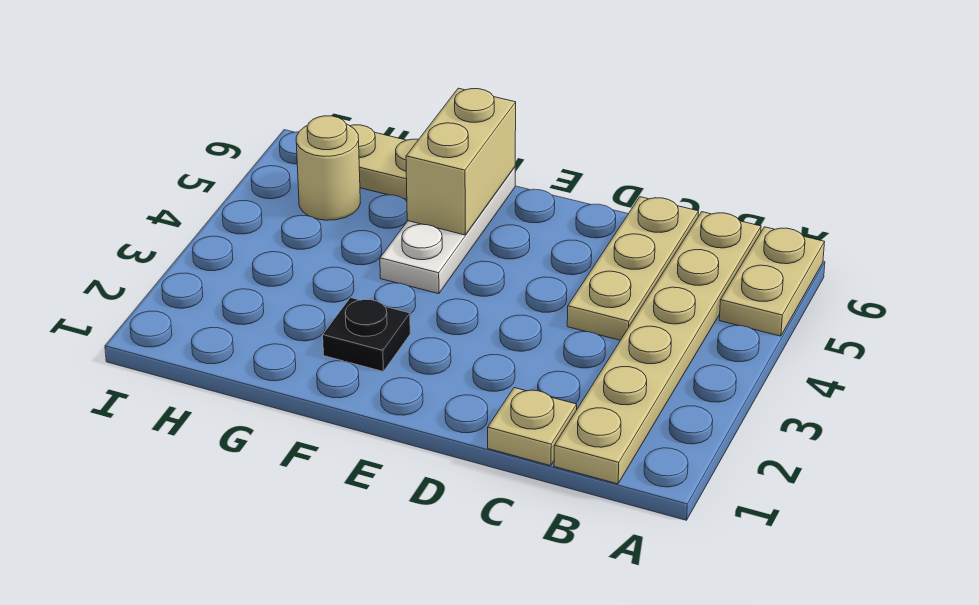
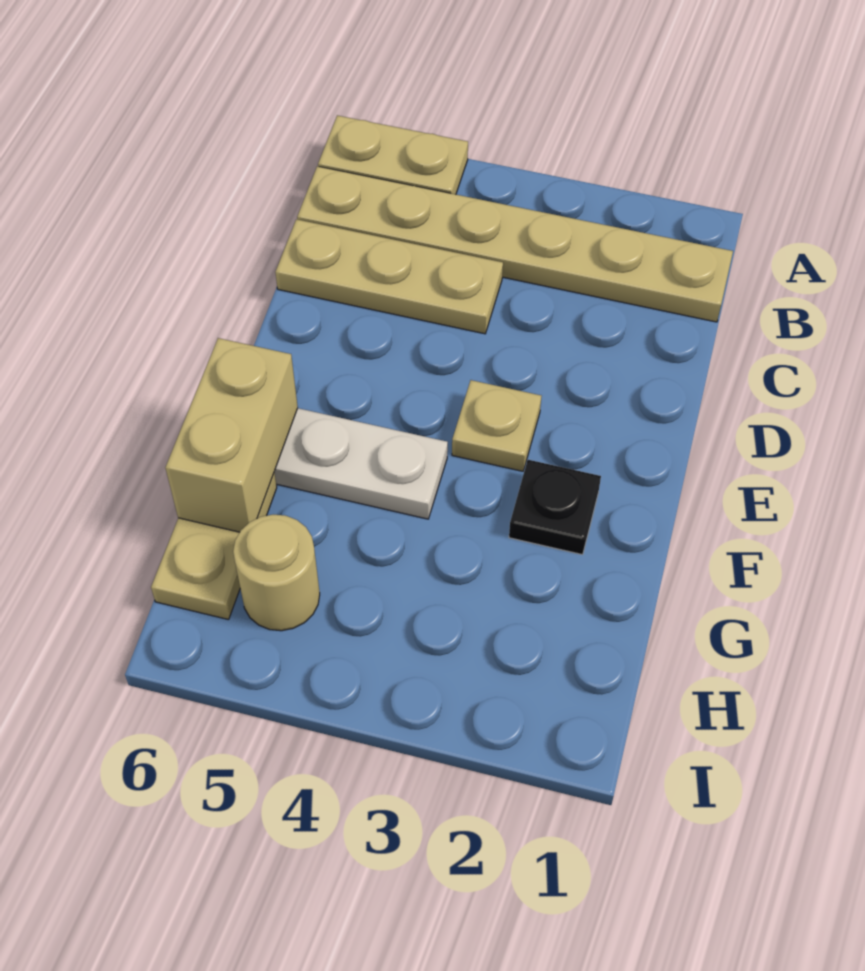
tan plate C1 level 1 -> tan plate E3 level 1
tan brick F5:F6 level 2 -> tan brick F6:G6 level 2

